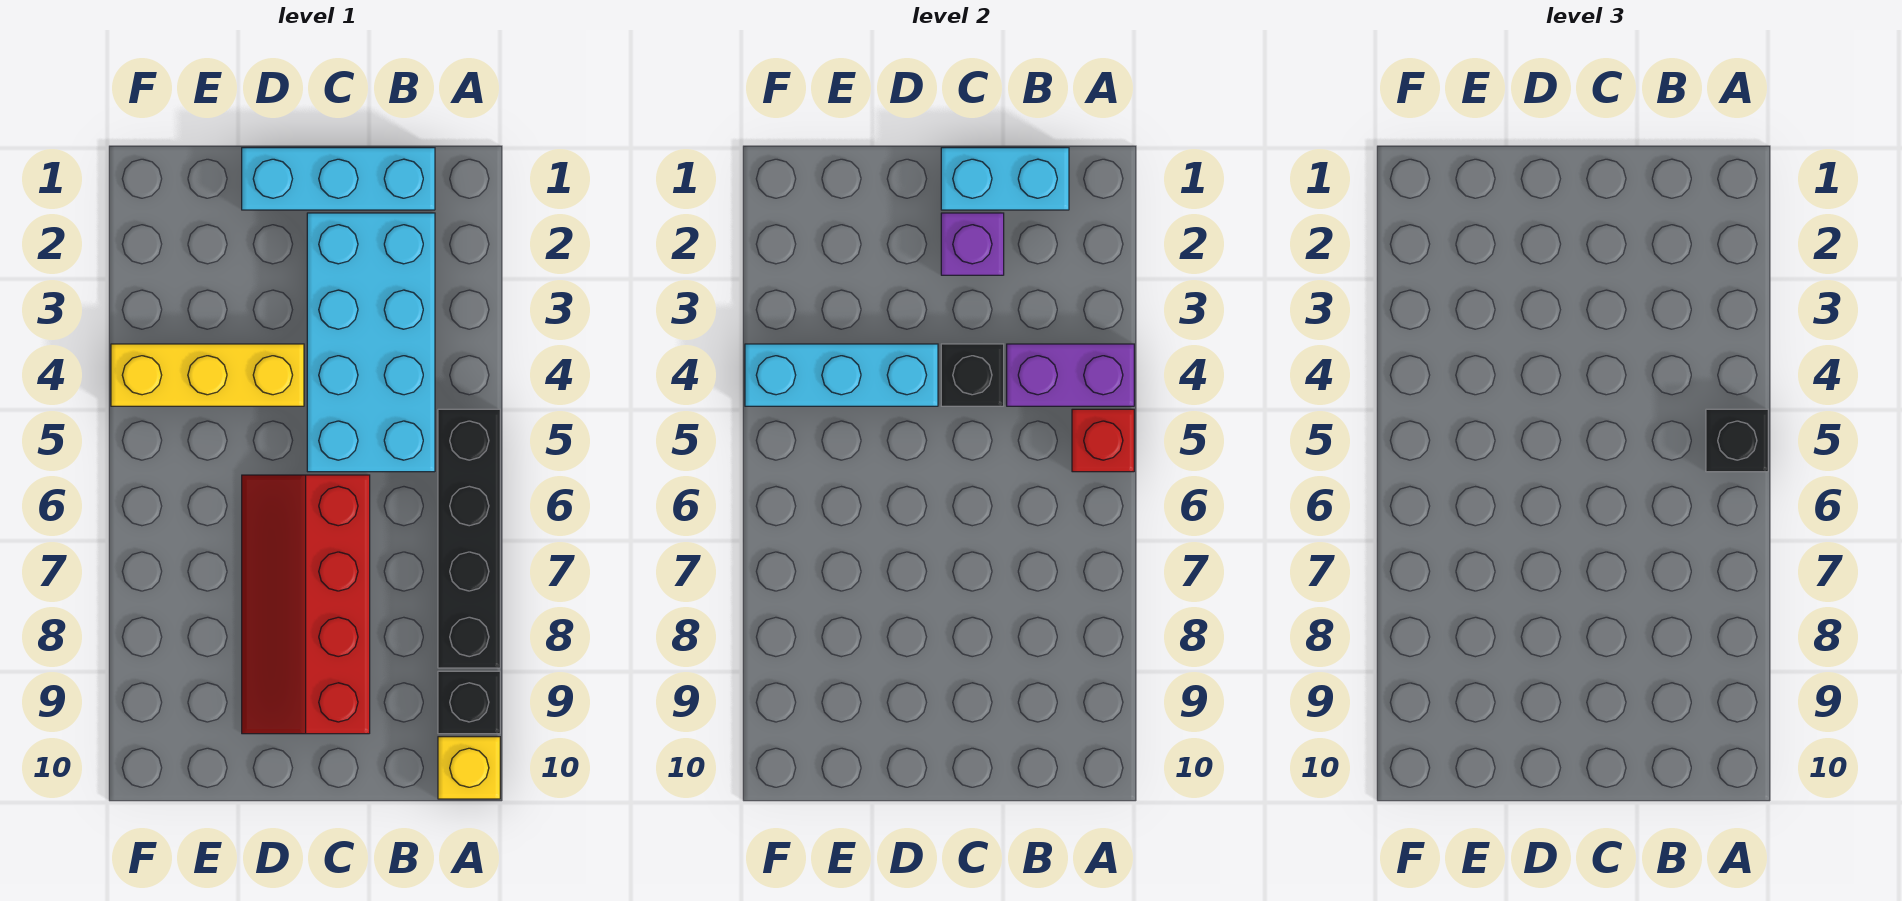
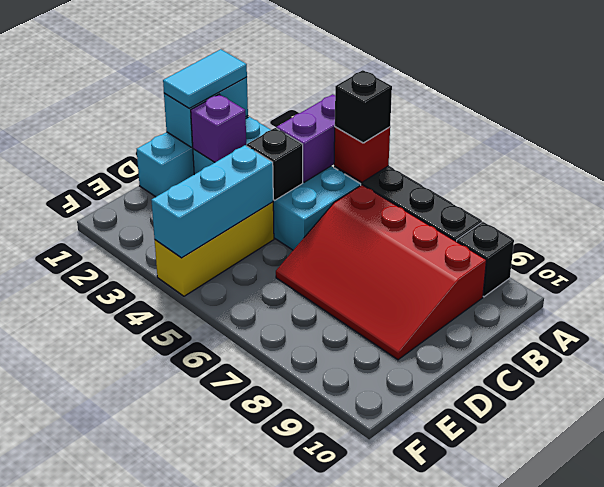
yellow brick A10 level 1 -> none
none -> cyan tile B1:C1 level 3
red slope C6:D9 level 1 top C -> red slope B6:D9 level 1 top B

